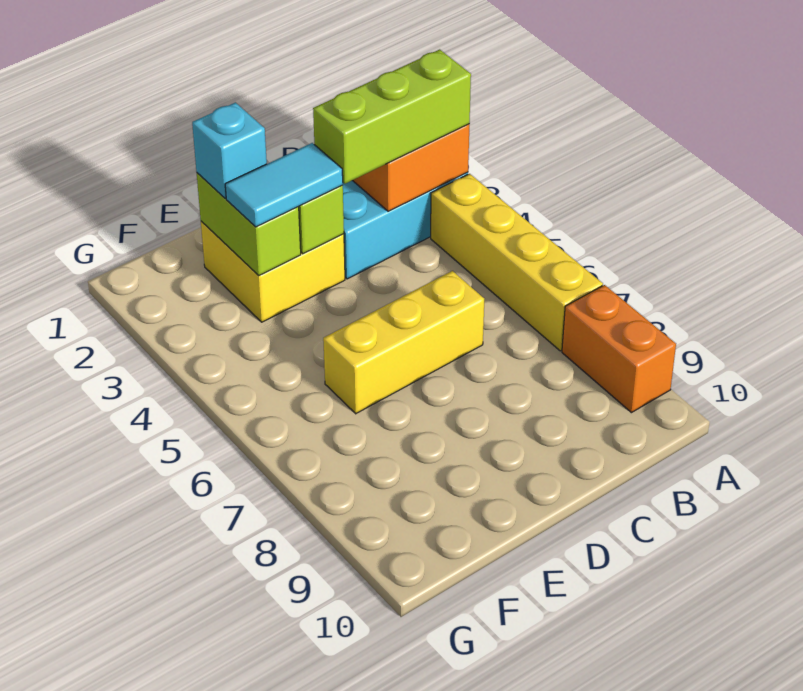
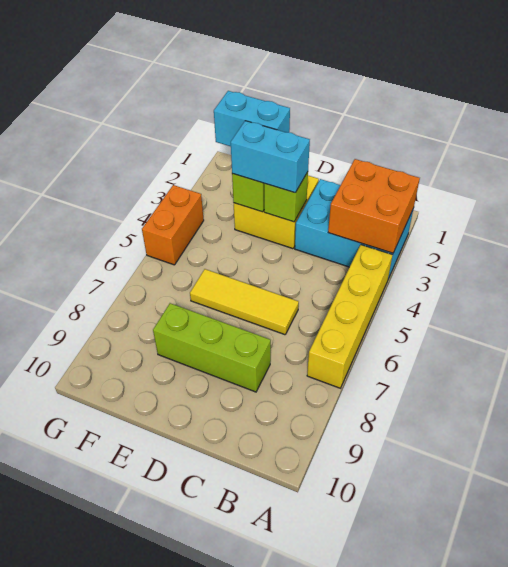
lime brick A3:C3 level 3 -> lime brick C8:E8 level 1
orange brick A8:A9 level 1 -> orange brick G4:G5 level 1
yellow brick C6:E6 level 1 -> yellow tile C6:E6 level 1
cyan tile D3:E3 level 3 -> cyan brick D3:E3 level 3
cyan brick E2 level 3 -> cyan brick E2:F2 level 3

